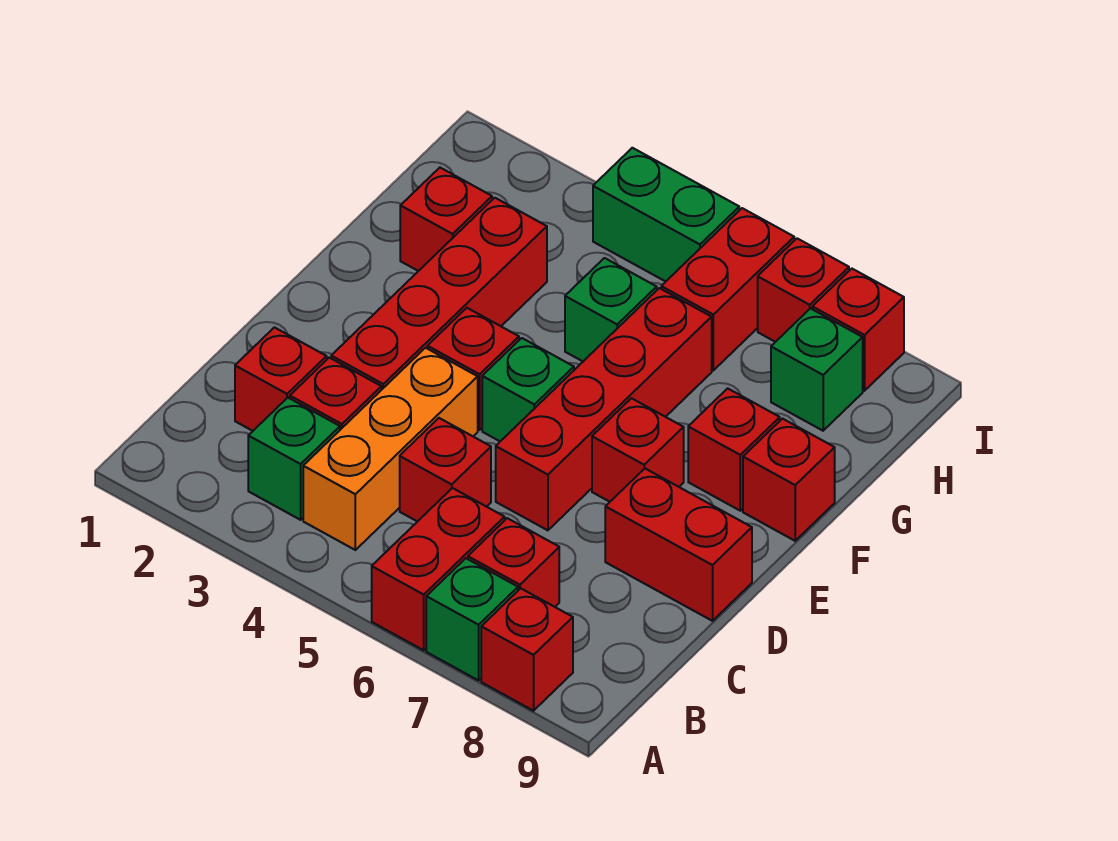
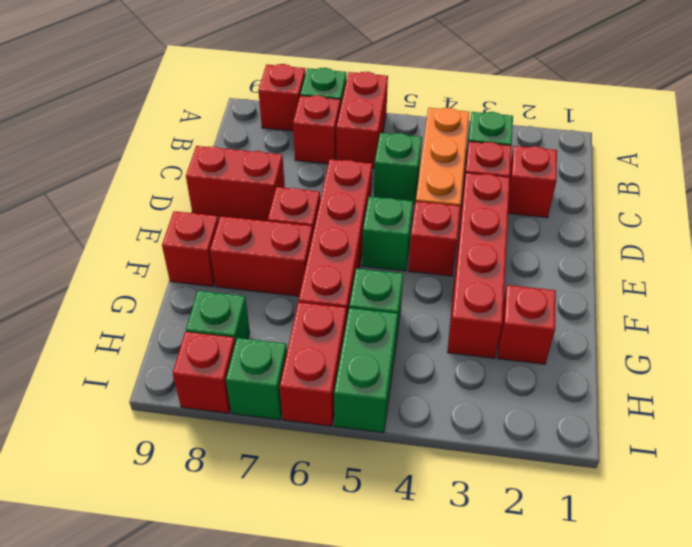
red brick C5 level 1 -> green brick C5 level 1
red brick F8 level 1 -> red brick F7:F8 level 1
green brick I4:I5 level 1 -> green brick H5:I5 level 1
red brick I7 level 1 -> green brick I7 level 1

